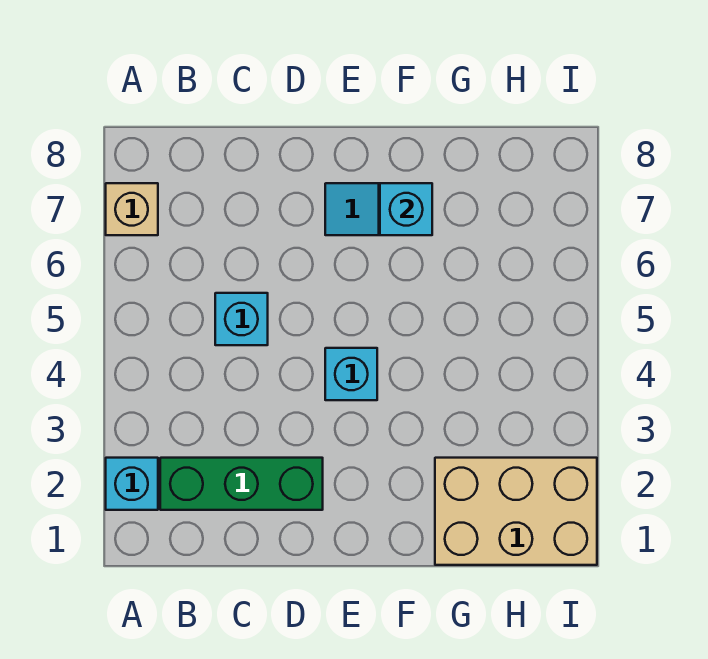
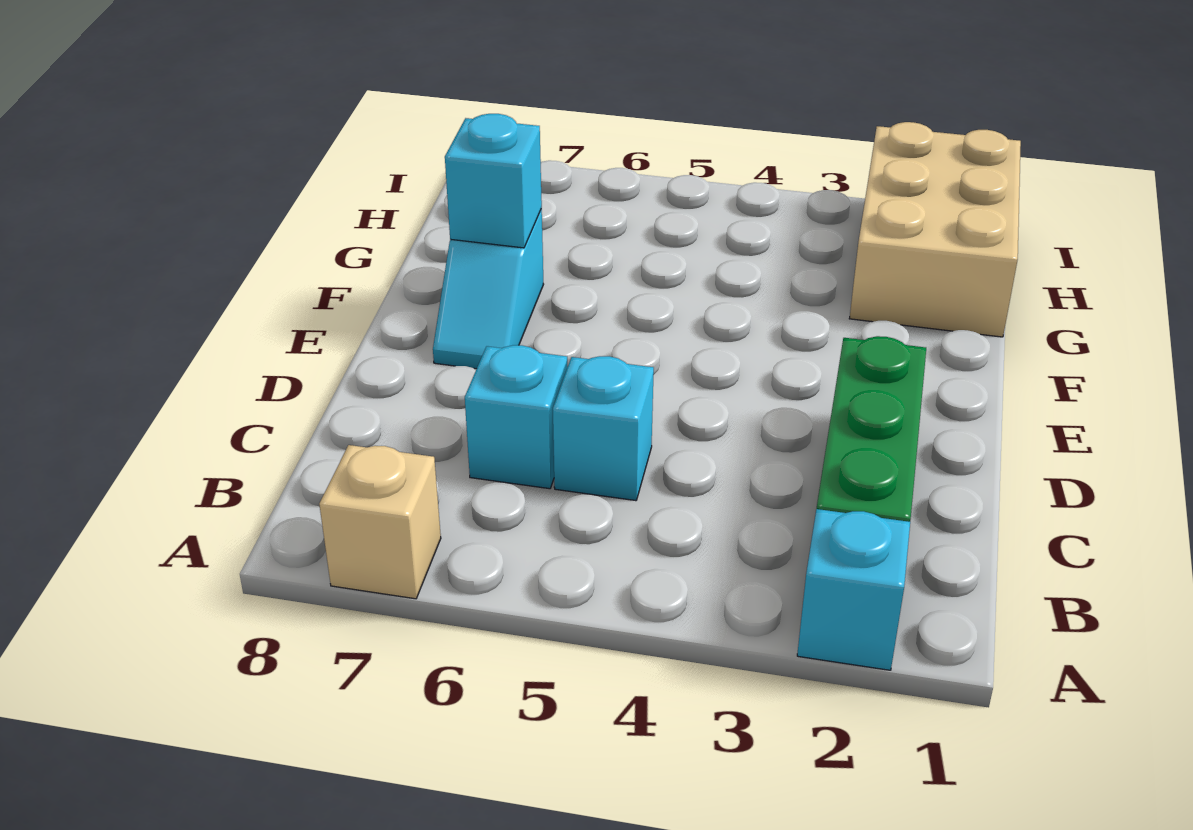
cyan brick E4 level 1 -> cyan brick C6 level 1

